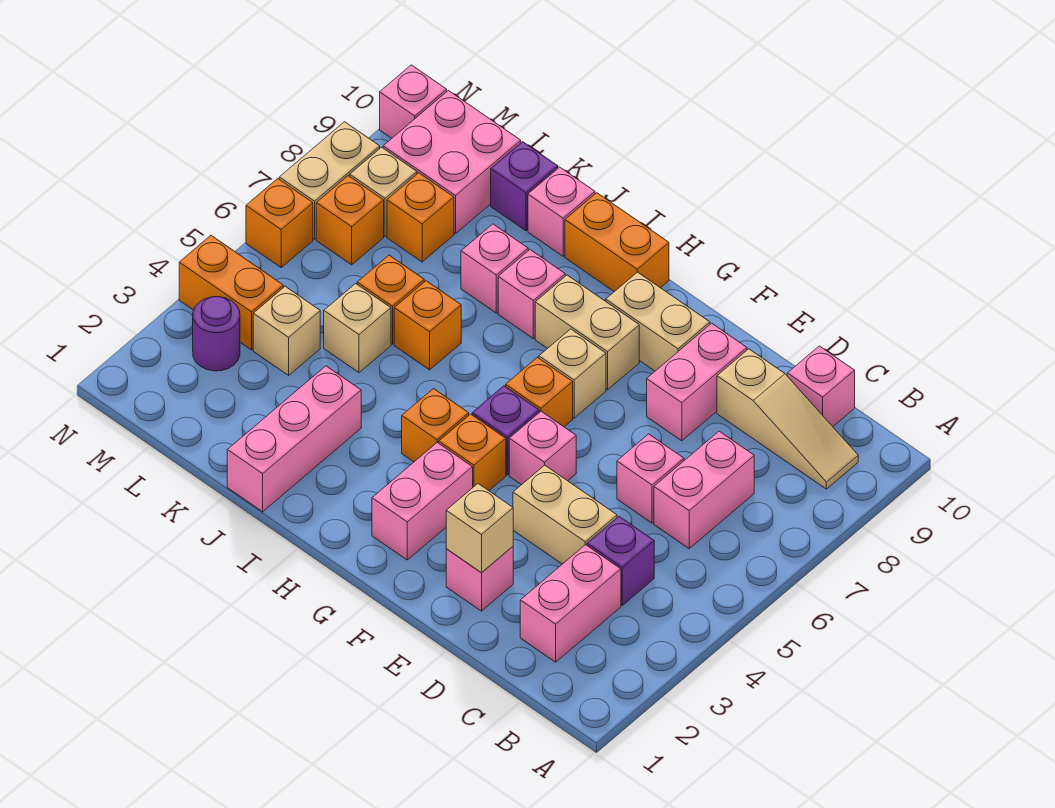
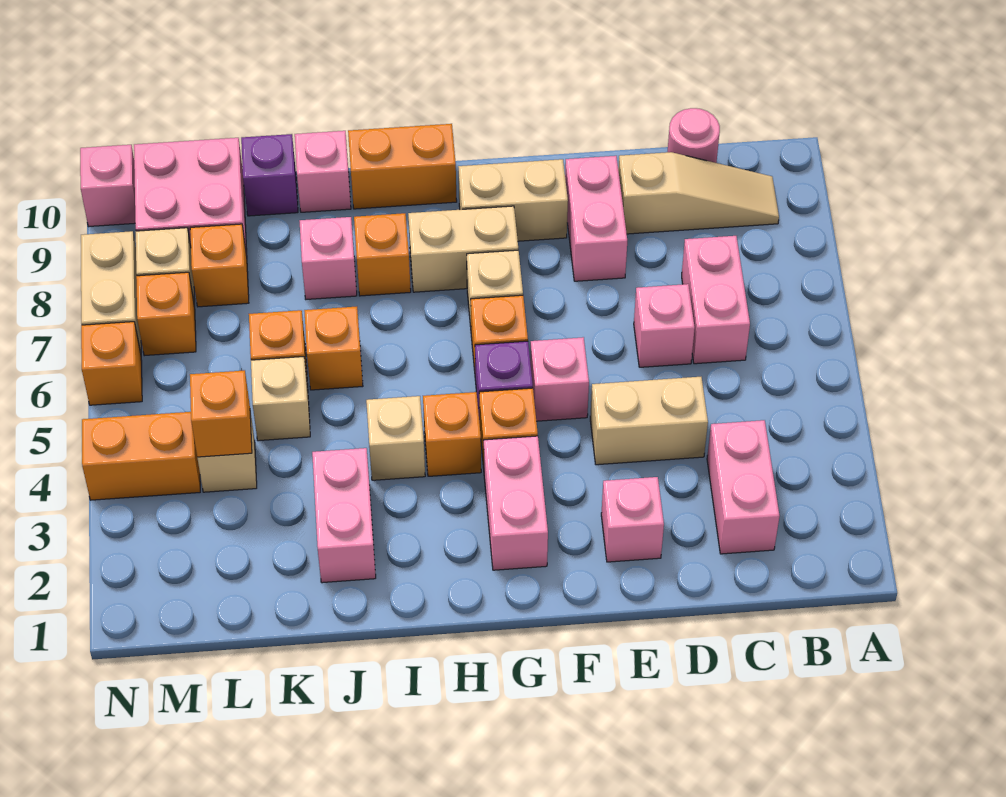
purple brick C4 level 1 -> none
pink brick C10 level 1 -> pink round brick C10 level 1
tan brick E2 level 2 -> tan brick I4 level 1
pink brick I8 level 1 -> orange brick I8 level 1
pink brick J1:J3 level 1 -> pink brick J2:J3 level 1
none -> orange brick L4 level 2
purple round brick M3 level 1 -> none

